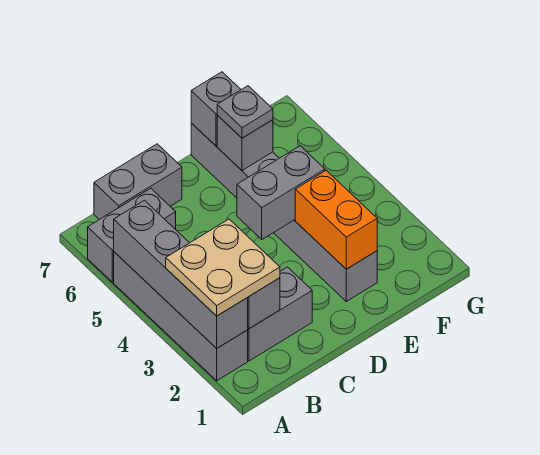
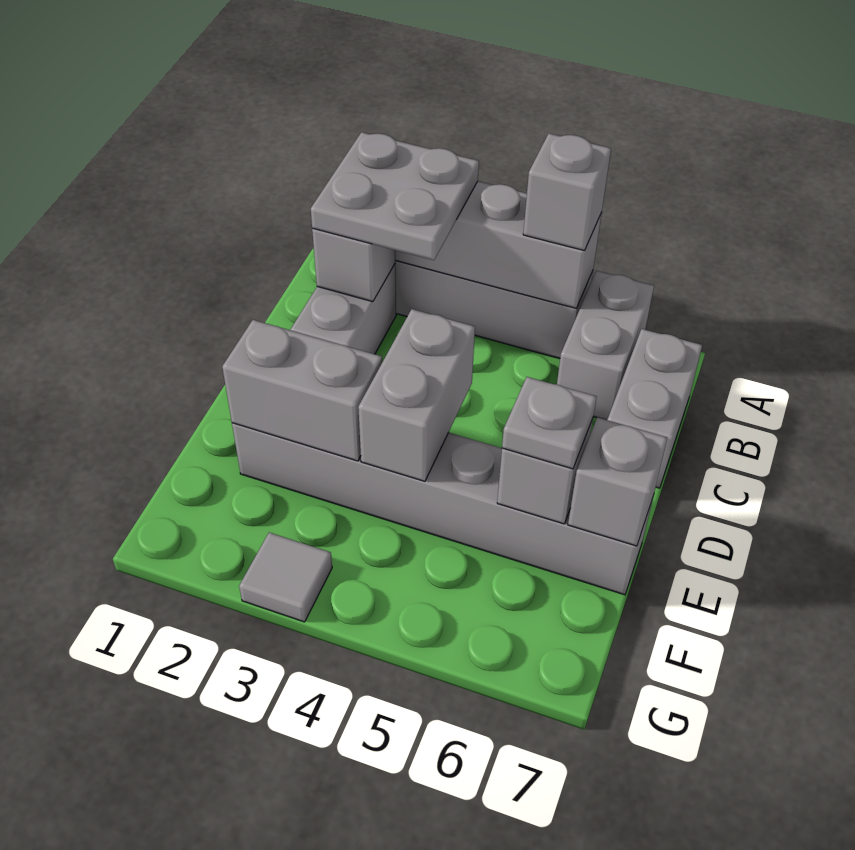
tan plate A2:B3 level 3 -> grey plate A2:B3 level 3
none -> grey brick A5 level 3
orange brick E2:E3 level 2 -> grey brick E2:E3 level 2
none -> grey tile G3 level 1

